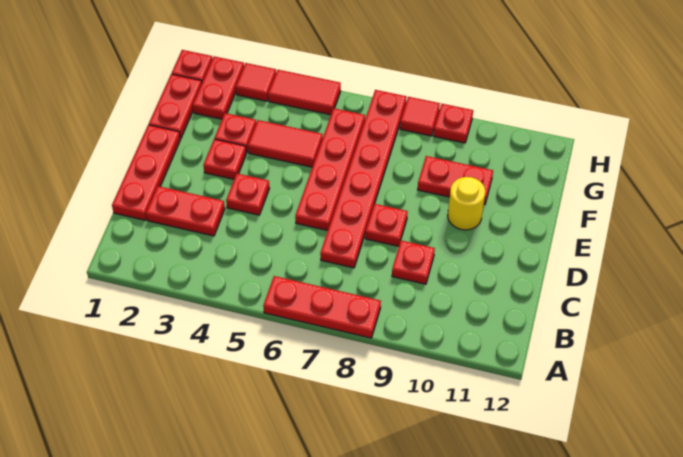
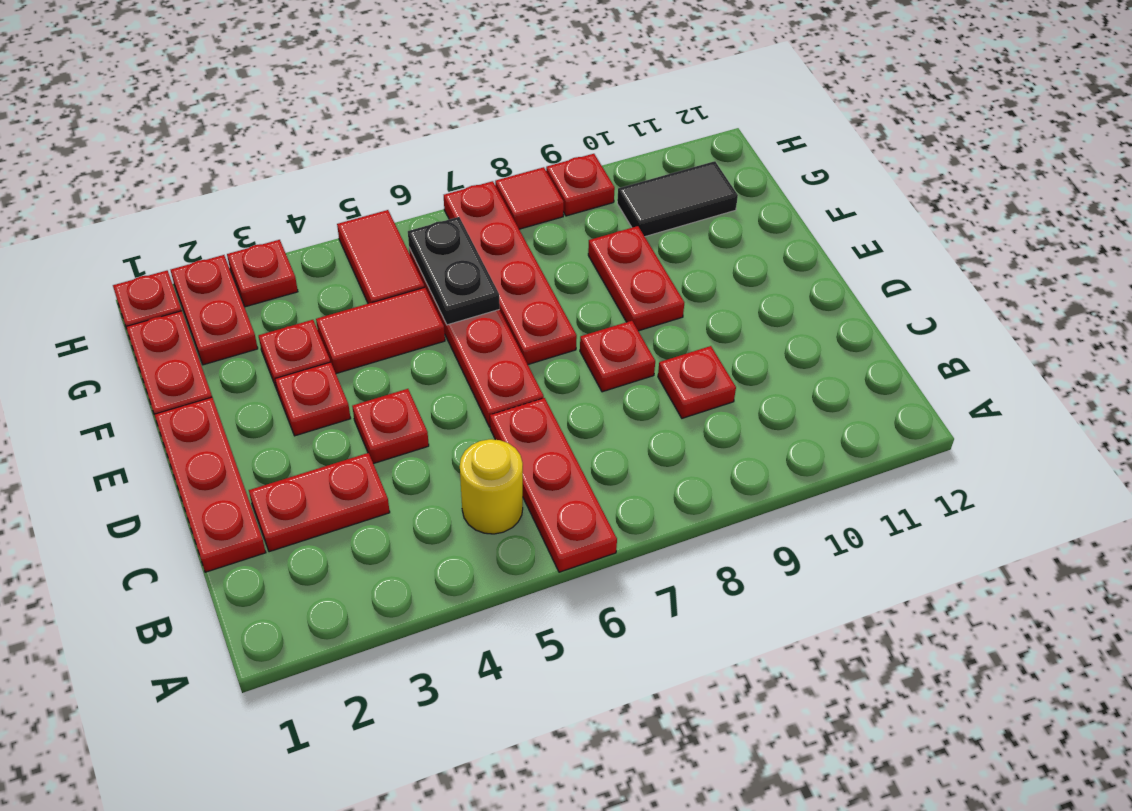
red plate A6:A8 level 1 -> red plate A6:C6 level 1
red plate C7:H7 level 1 -> red plate E7:H7 level 1
yellow round brick E10 level 1 -> yellow round brick B5 level 1
none -> black plate F6:G6 level 2
red plate F9:F10 level 1 -> red plate E9:F9 level 1
none -> black tile G10:G11 level 1
red tile H3 level 1 -> red plate H3 level 1
red tile H4:H5 level 1 -> red tile G5:H5 level 1

